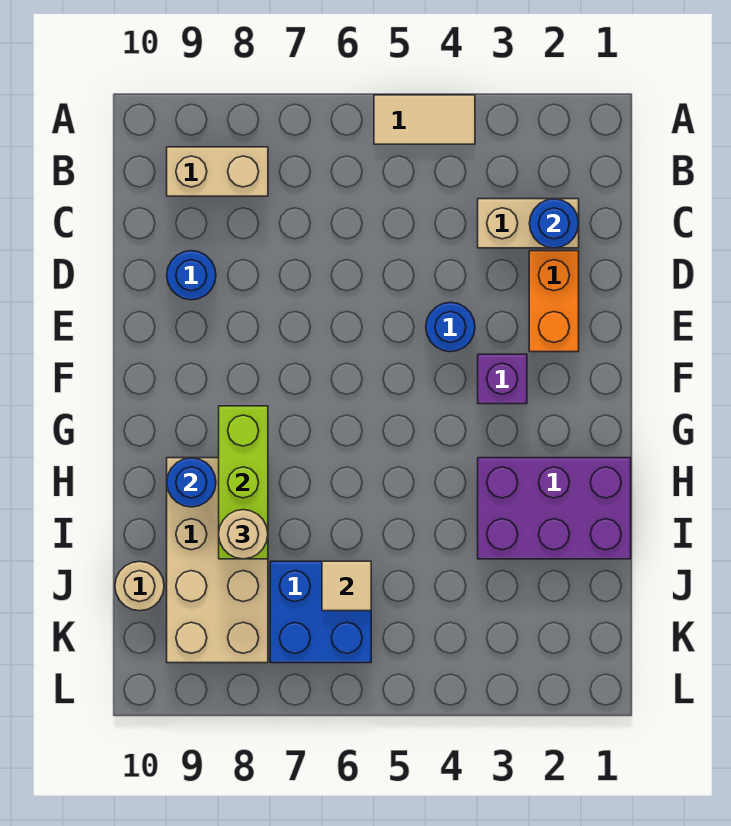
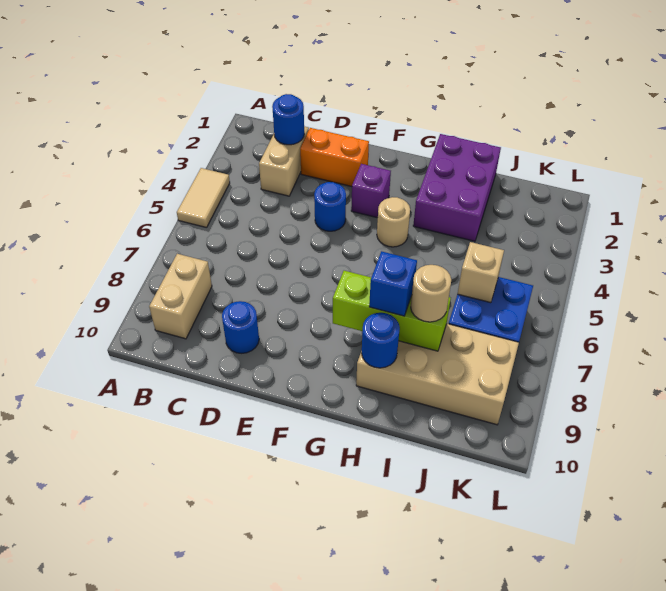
none -> blue brick H8 level 3
tan tile J6 level 2 -> tan brick J6 level 2
tan round brick J10 level 1 -> tan round brick G4 level 1

